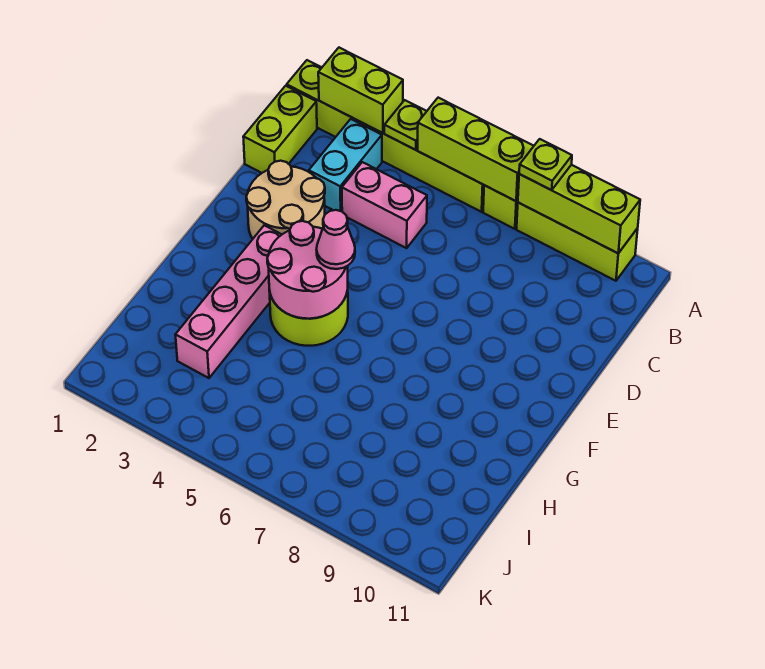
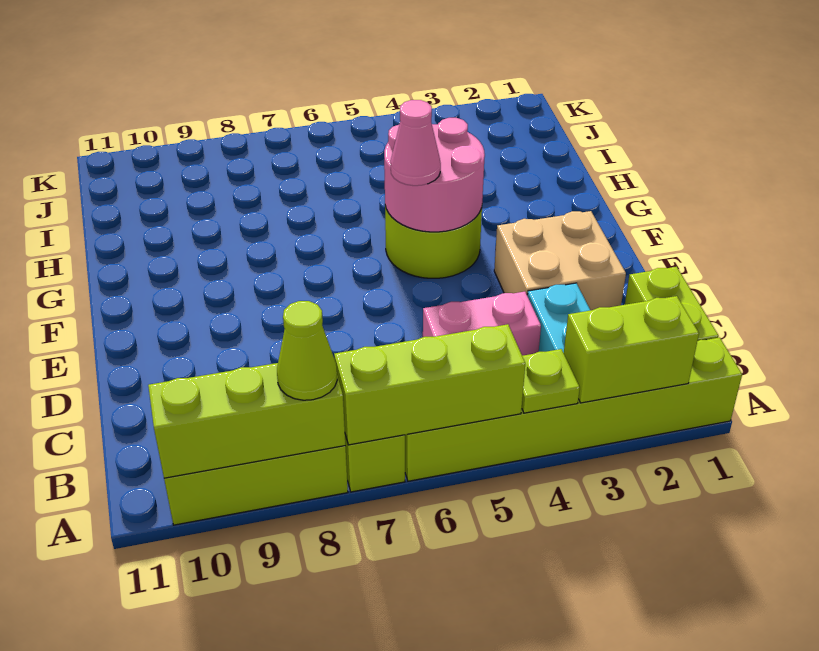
lime plate A8 level 3 -> lime cone A8 level 3
tan round brick D2:E3 level 1 -> tan brick D2:E3 level 1
pink brick F3:I3 level 1 -> none

